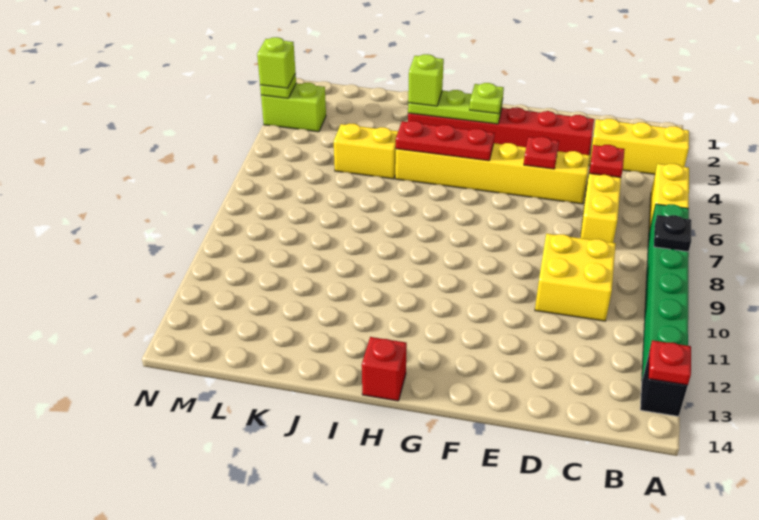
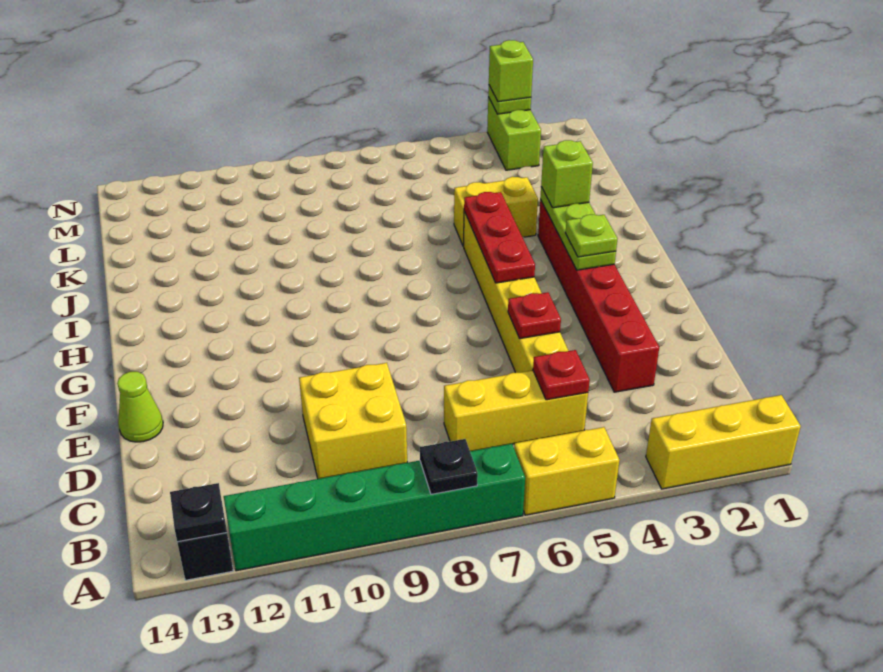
yellow brick A3:C3 level 1 -> yellow brick A1:A3 level 1
red plate A13 level 2 -> black plate A13 level 2
none -> lime cone E14 level 1
red brick H14 level 1 -> none
yellow brick J5:K5 level 1 -> yellow brick J4:J5 level 1

